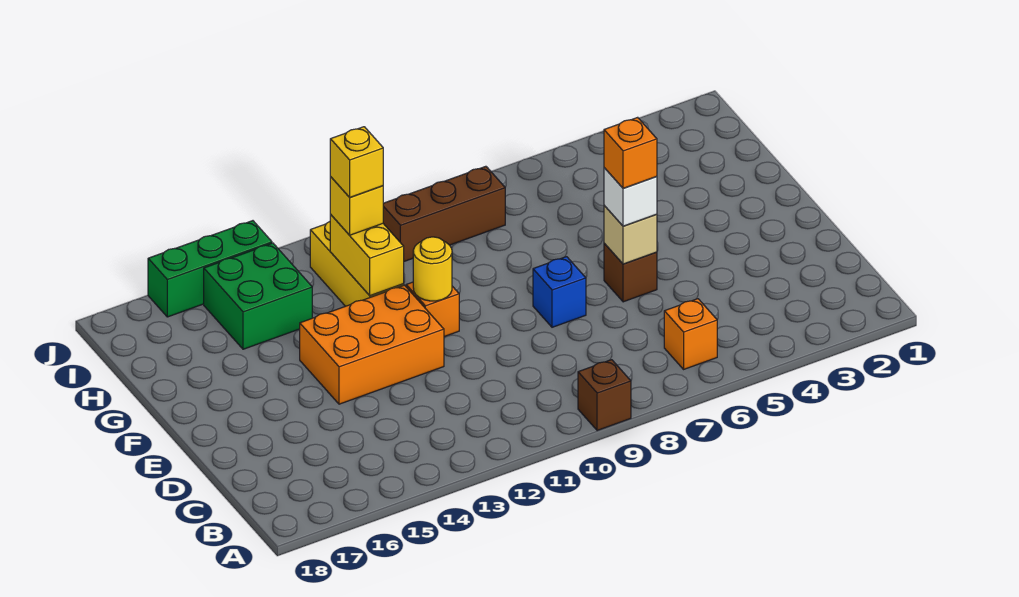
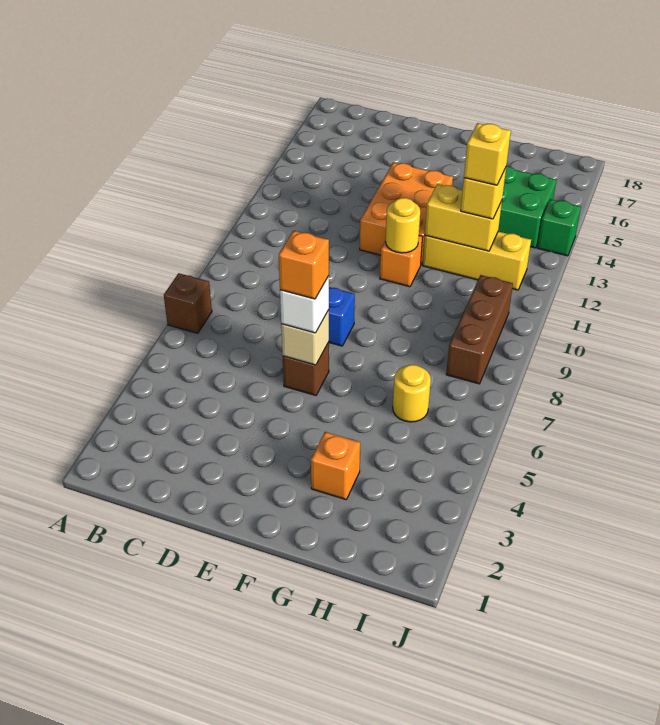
brown brick A9 level 1 -> brown brick A7 level 1
orange brick B6 level 1 -> orange brick G3 level 1
none -> yellow round brick H6 level 1
green brick J14:J16 level 1 -> green brick J14 level 1

